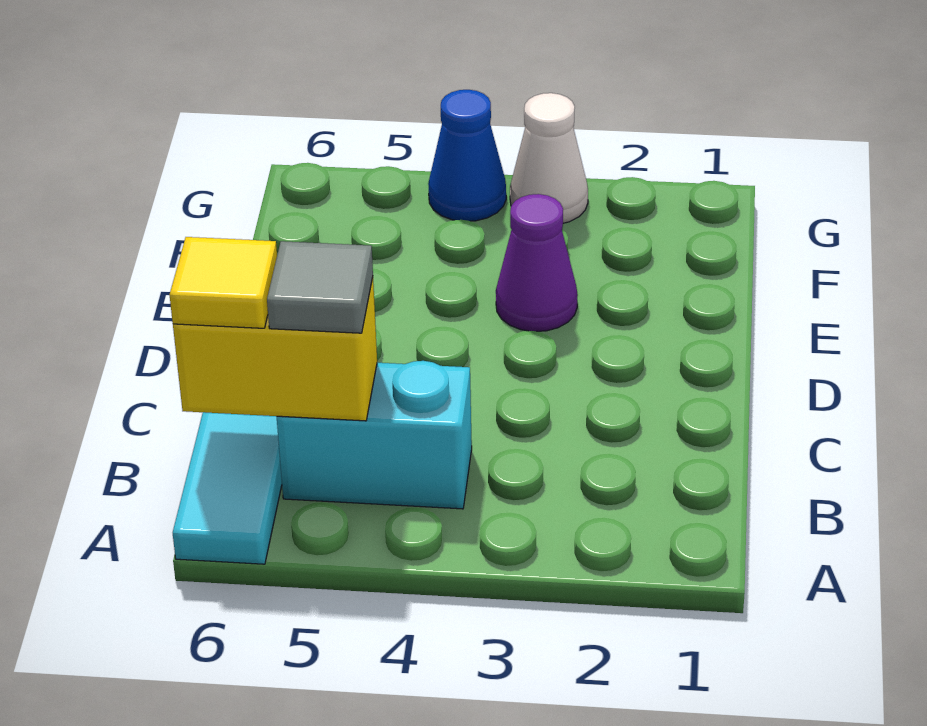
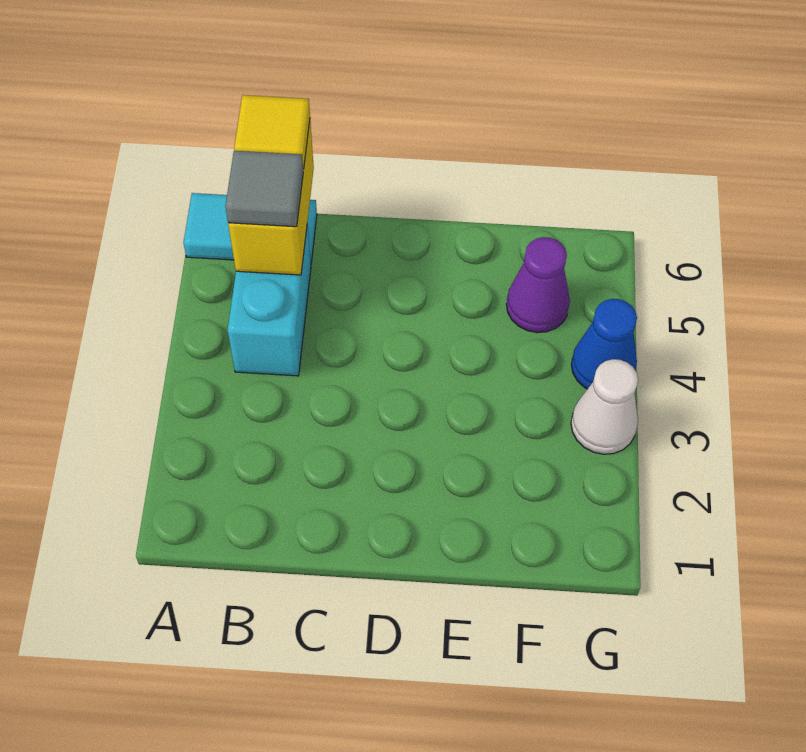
purple cone E3 level 1 -> purple cone F5 level 1

